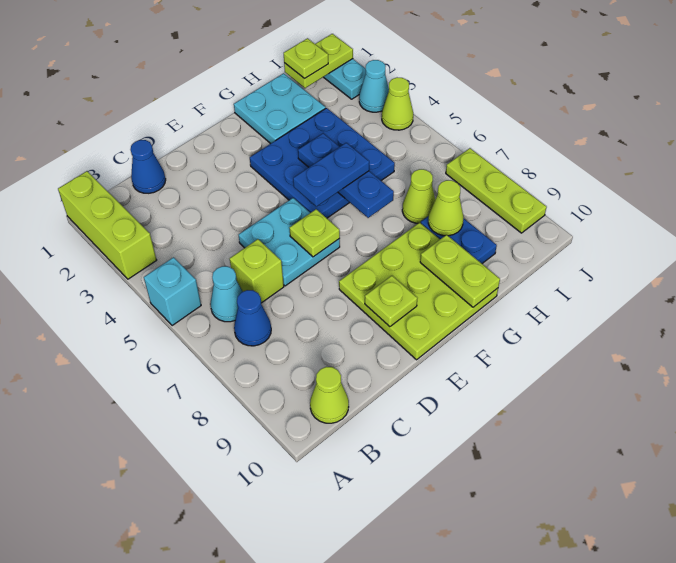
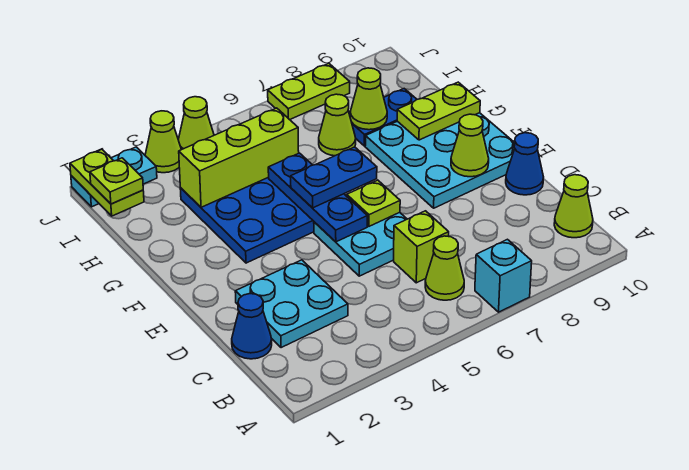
lime brick A1:A3 level 1 -> lime brick H3:H5 level 2
cyan brick A5 level 1 -> cyan brick A7 level 1
cyan cone B6 level 1 -> lime cone B6 level 1
blue cone B7 level 1 -> blue cone D10 level 1
lime plate E8:G10 level 1 -> cyan plate E8:G10 level 1
lime plate E9 level 2 -> lime cone E9 level 2
blue plate F5:G5 level 3 -> blue plate F5:F6 level 3
cyan plate G1:H2 level 1 -> cyan plate C2:D3 level 1
blue plate G4:G6 level 2 -> blue plate E5:G5 level 2
cyan cone J3 level 1 -> lime cone J3 level 1
lime plate J7:J9 level 1 -> lime plate J7:J8 level 1

